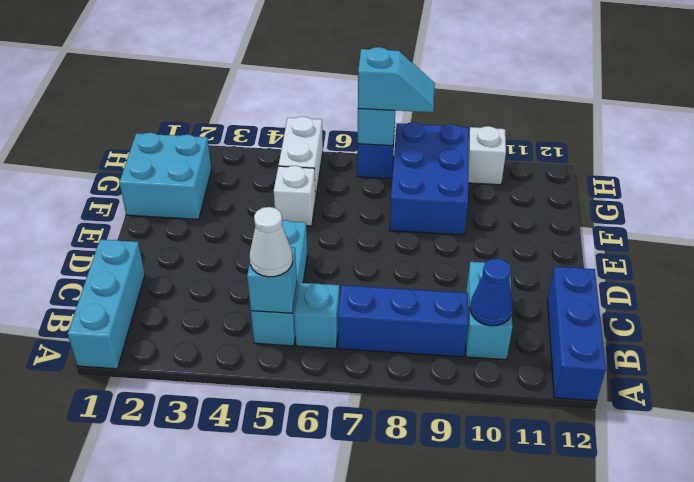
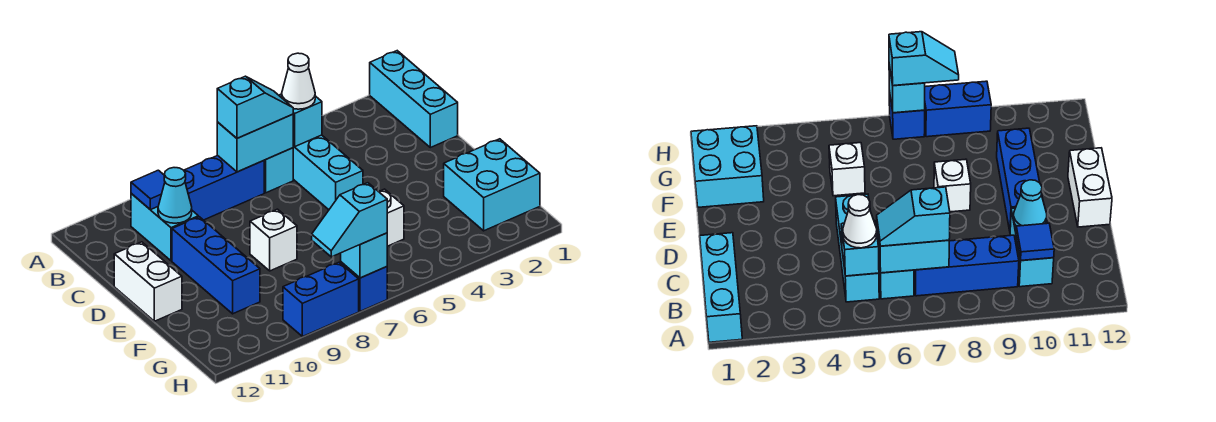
blue brick A12:C12 level 1 -> blue brick D10:F10 level 1
none -> cyan brick B6:B7 level 2
none -> cyan slope B6:B7 level 3 top 7
blue cone B10 level 2 -> blue tile B10 level 2
none -> cyan cone C10 level 2
blue brick F8:H9 level 1 -> blue brick H8:H9 level 1
white brick G5:H5 level 1 -> white brick D12:E12 level 1
white brick H10 level 1 -> white brick E8 level 1

